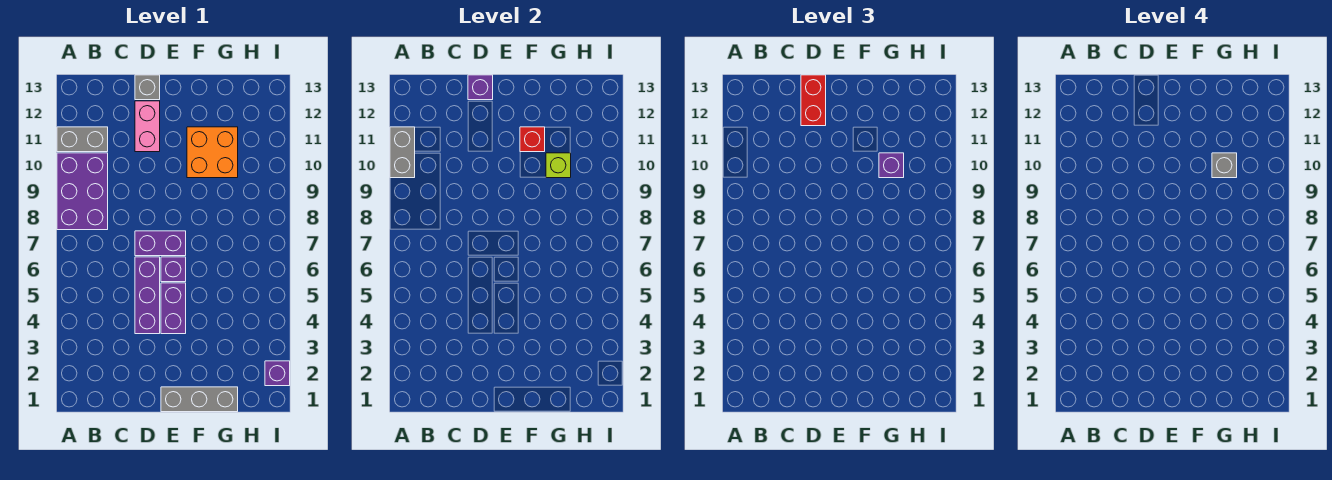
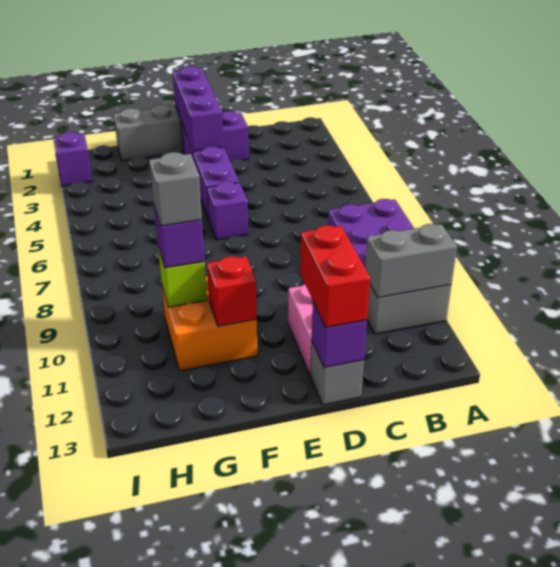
grey brick A10:A11 level 2 -> grey brick A11:B11 level 2
purple brick D4:D6 level 1 -> purple brick E1:E3 level 2
purple brick D7:E7 level 1 -> purple brick D2:E2 level 1

